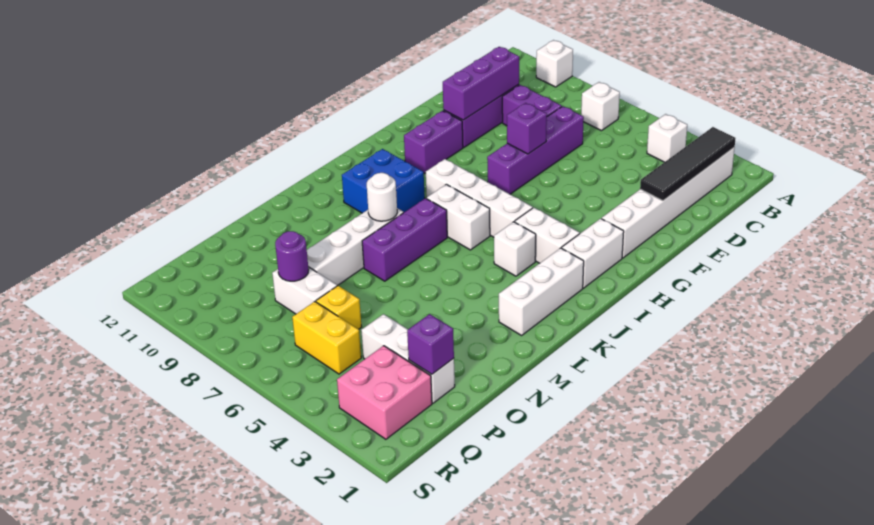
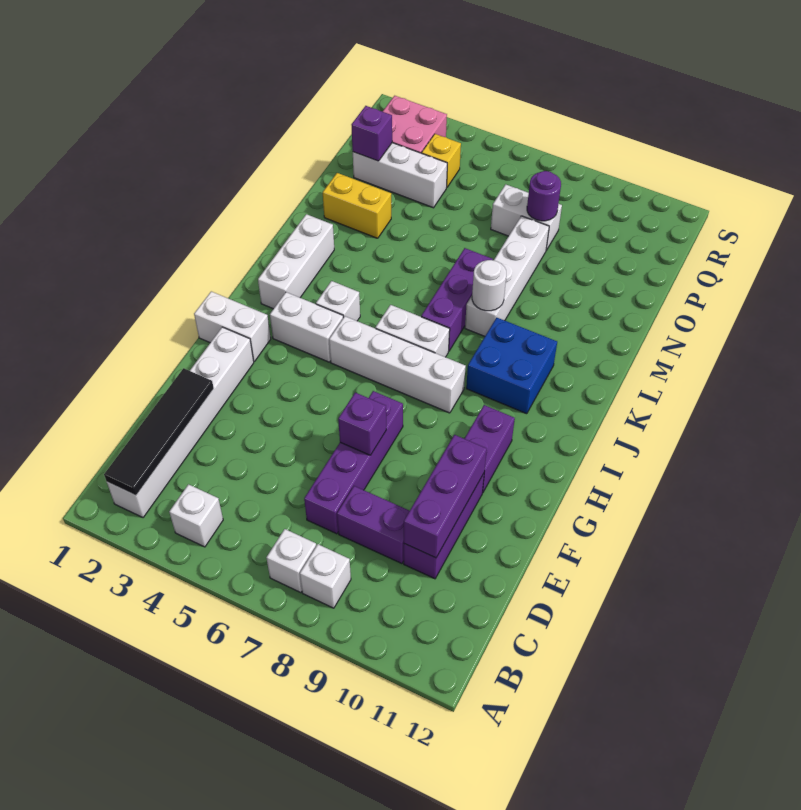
white brick A10 level 1 -> white brick B8 level 1
white brick H2:I2 level 1 -> white brick H1:H2 level 1
yellow brick P6 level 1 -> yellow brick Q4 level 1
yellow brick Q5:Q6 level 1 -> yellow brick N2:N3 level 1

